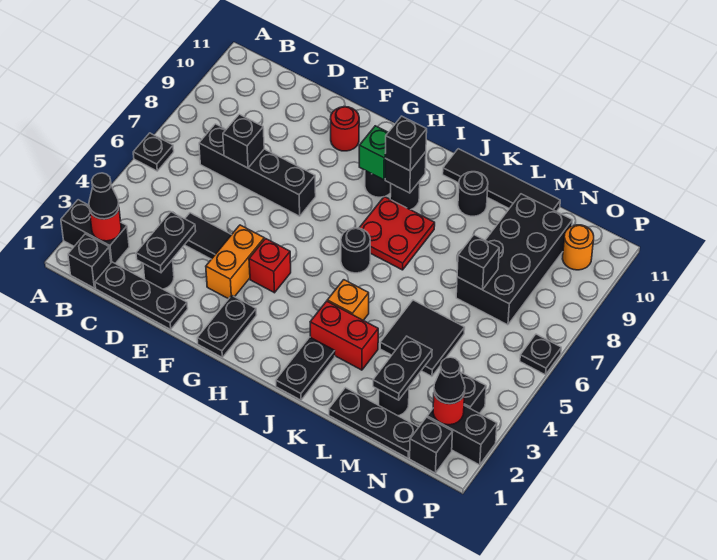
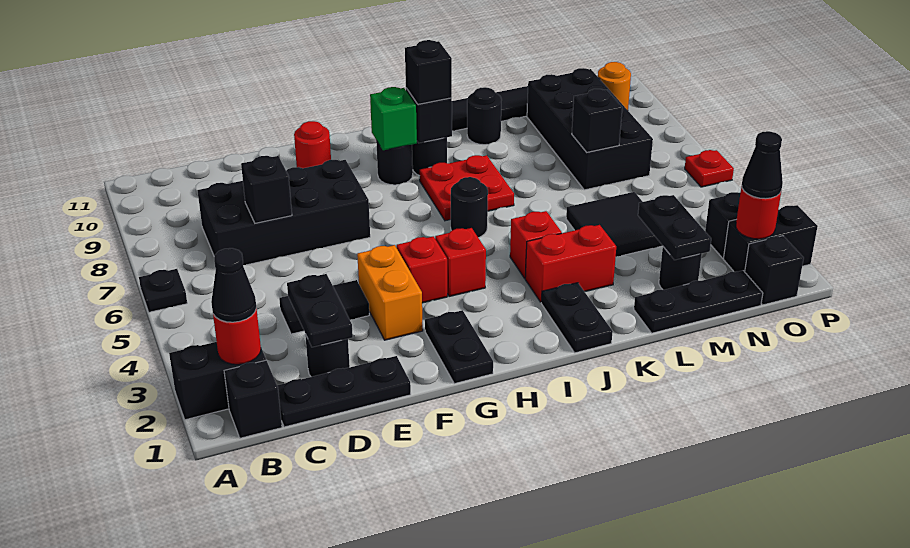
black brick C7:F7 level 1 -> black brick C7:F8 level 1
none -> red brick H4 level 1
orange brick J4 level 1 -> red brick J4 level 1
black plate P6 level 1 -> red plate P6 level 1

